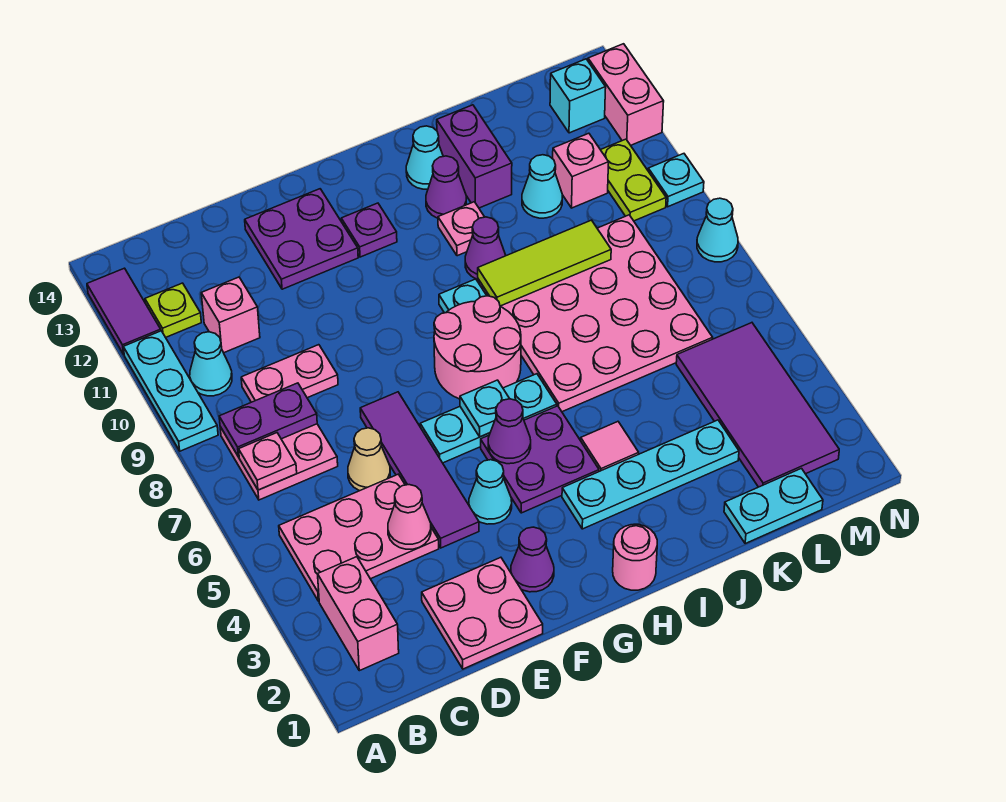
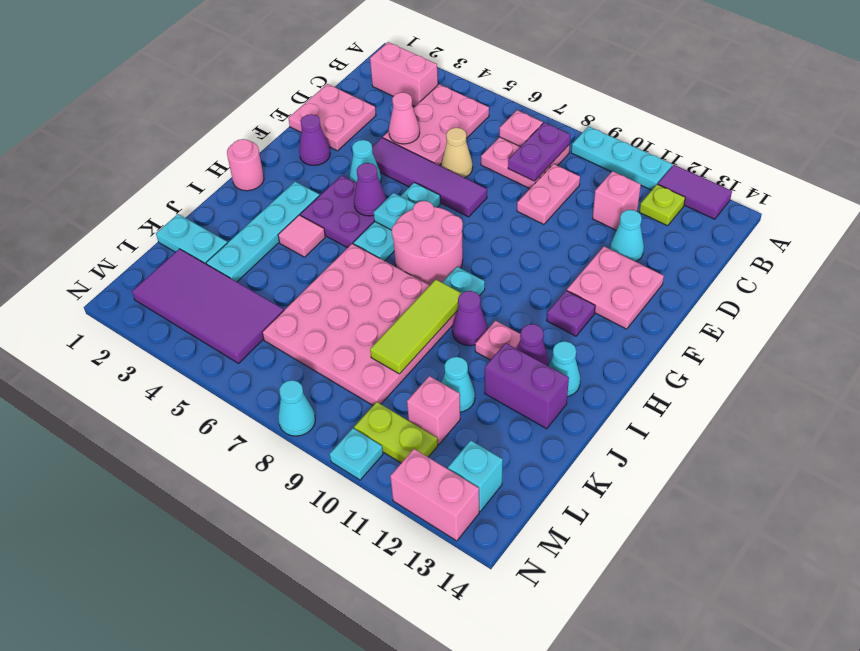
cyan cone B10 level 1 -> cyan cone D12 level 1
purple plate E12:F13 level 1 -> pink plate E12:F13 level 1
cyan plate K1:L1 level 1 -> cyan plate K1:K2 level 1

